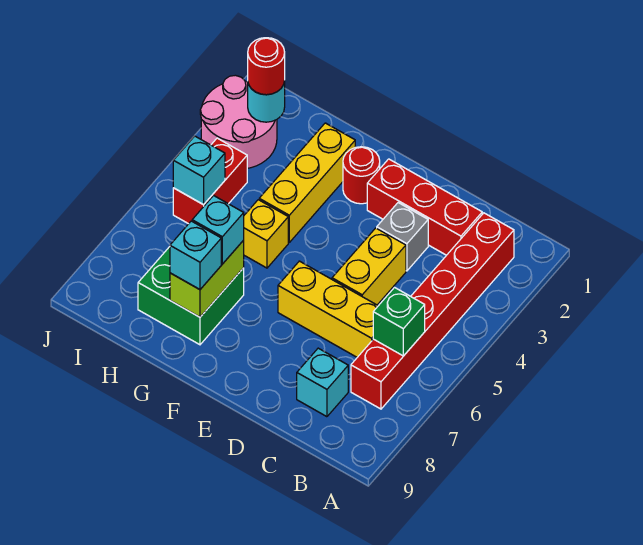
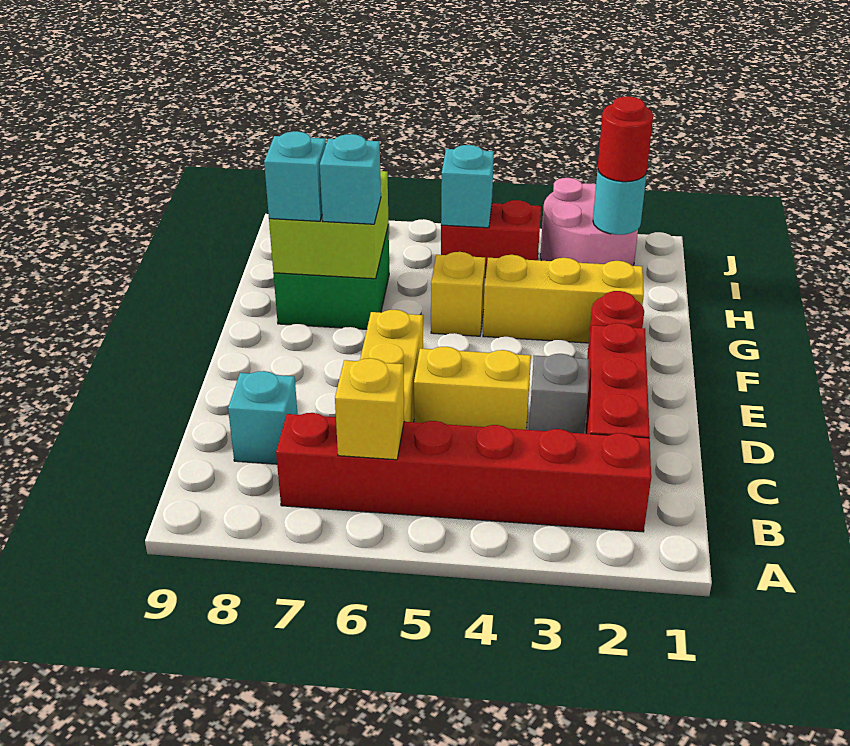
green brick B6 level 2 -> yellow brick B6 level 2
lime brick G7:G8 level 2 -> lime brick G7:H8 level 2

